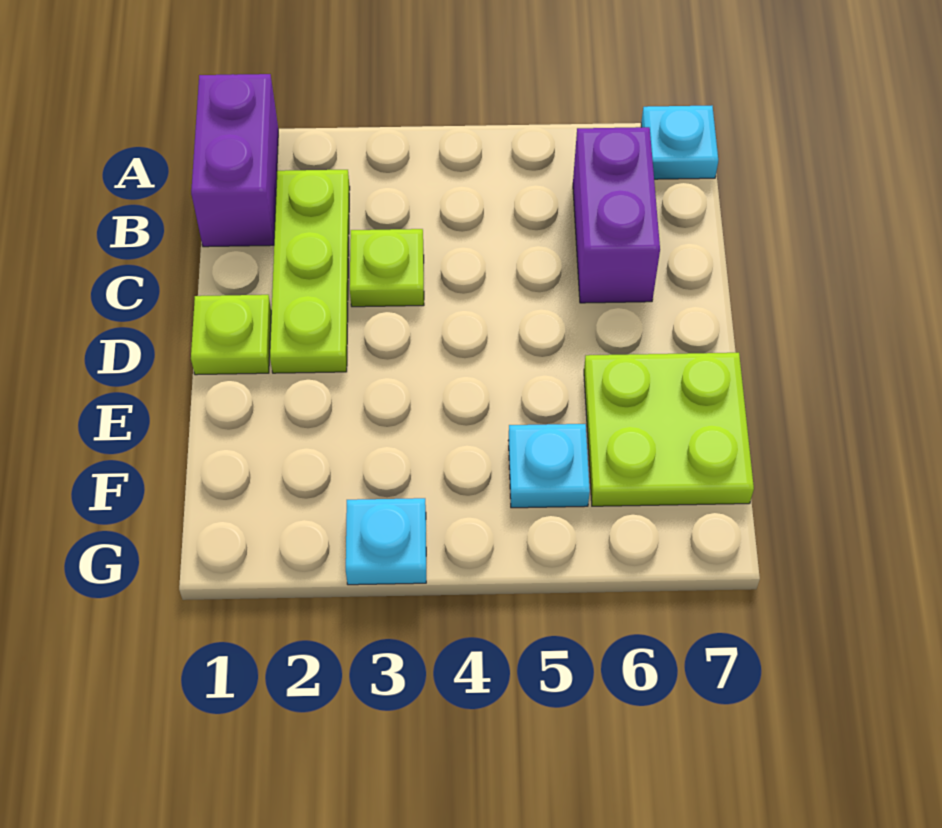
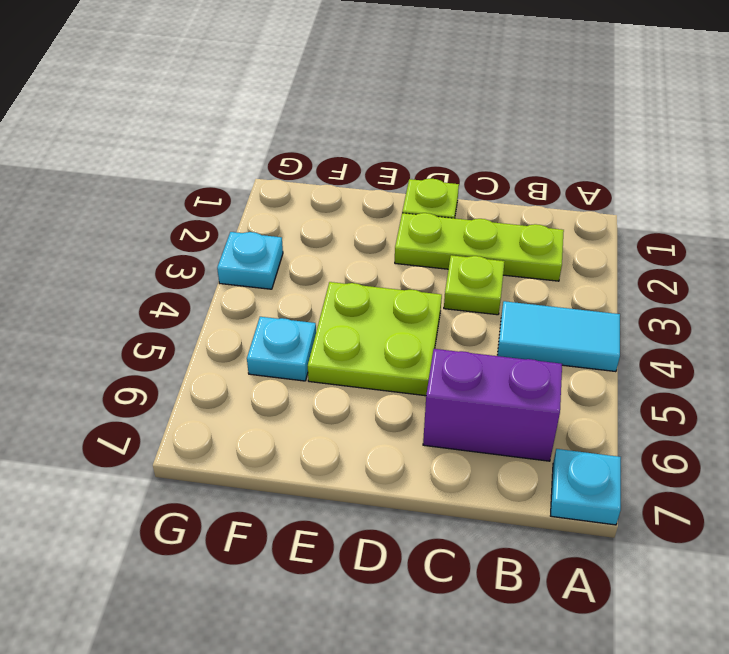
purple brick A1:B1 level 1 -> none
none -> cyan tile A4:B4 level 1
lime plate E6:F7 level 1 -> lime plate D4:E5 level 1

